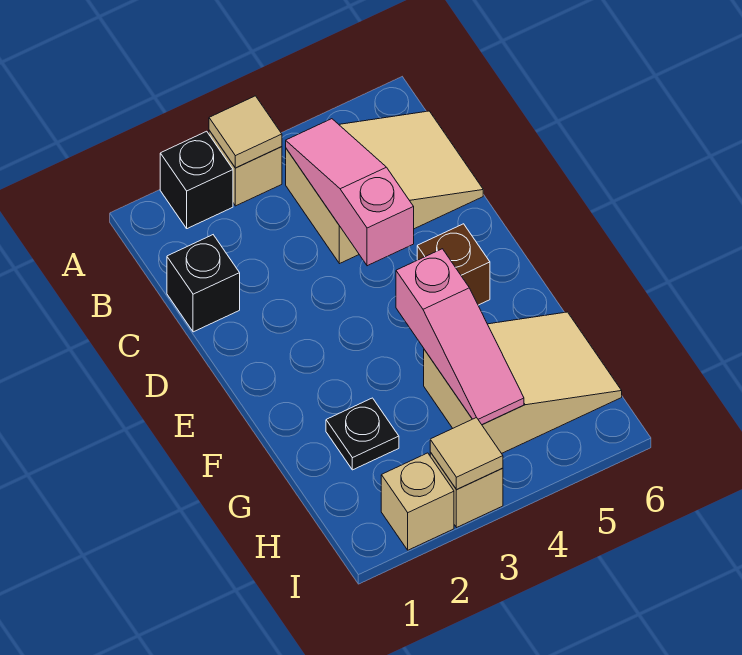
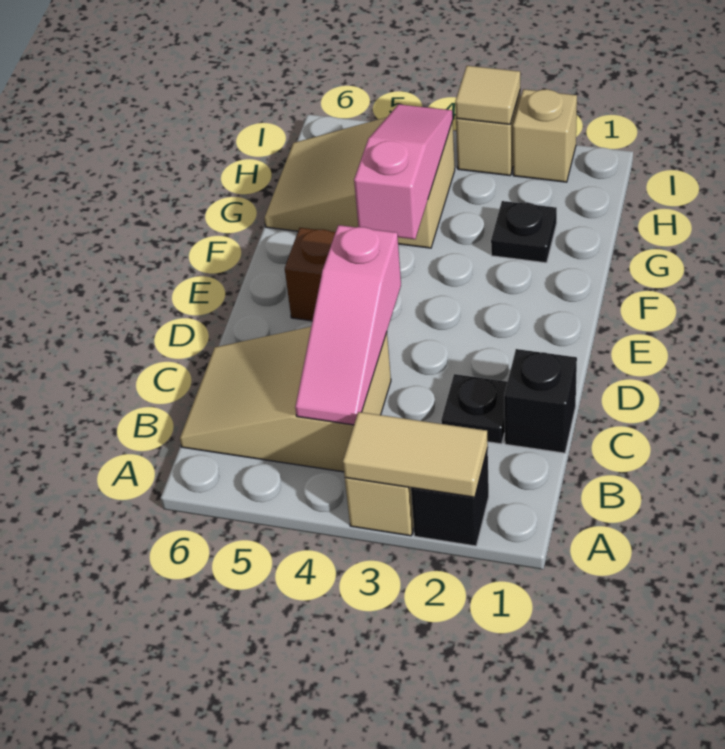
tan tile A3 level 2 -> tan tile A2:A3 level 2
none -> black plate C2 level 1

